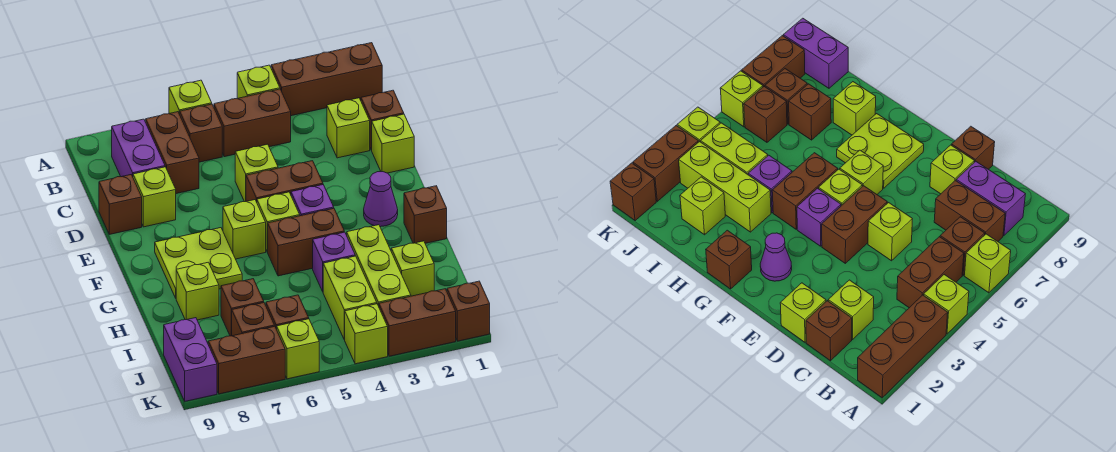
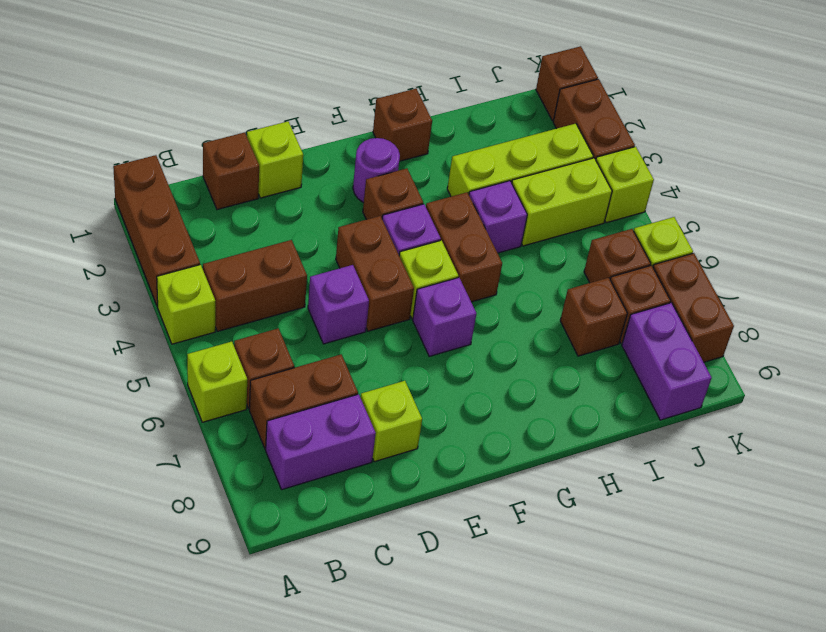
brown brick B4:B5 level 1 -> brown brick B4:C4 level 1
lime brick C2 level 1 -> none
lime brick D5 level 1 -> purple brick D5 level 1
brown brick D9 level 1 -> brown brick F3 level 1
purple cone F2 level 1 -> purple round brick F2 level 1
lime brick F6 level 1 -> purple brick F6 level 1
lime plate F7:G8 level 1 -> none
lime brick H8 level 1 -> none
lime brick I2 level 1 -> none
purple brick J9:K9 level 1 -> purple brick J8:J9 level 1

